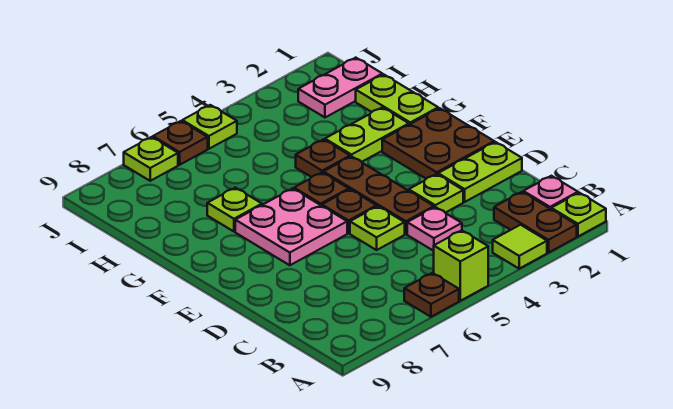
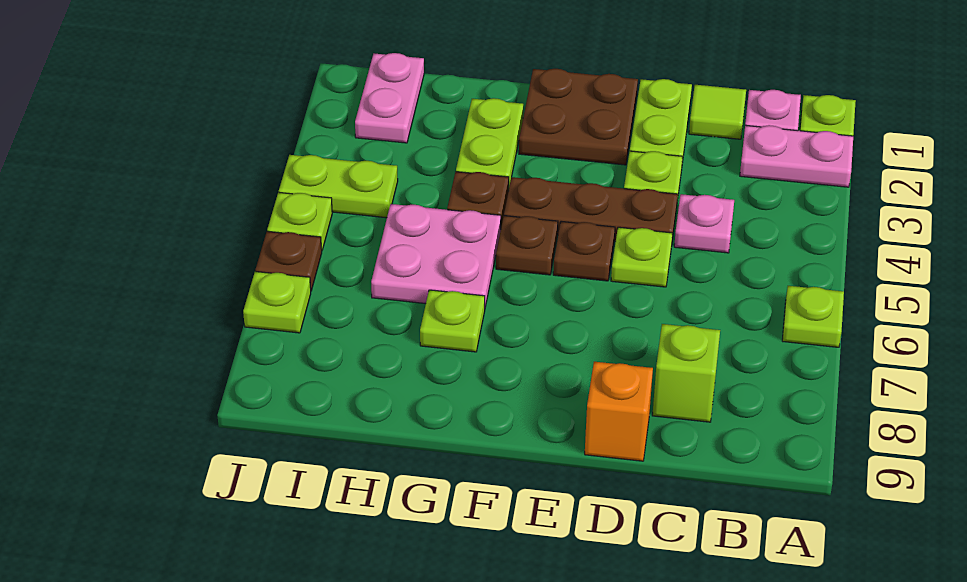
brown plate A2:B2 level 1 -> pink plate A2:B2 level 1
lime tile A3 level 1 -> lime tile C1 level 1
lime brick A5 level 1 -> lime brick C8 level 1
brown plate A6 level 1 -> lime plate A6 level 1
none -> orange brick D9 level 1
pink plate E6:F7 level 1 -> pink plate G5:H6 level 1
lime plate G1:H1 level 1 -> lime plate I4:J4 level 1

